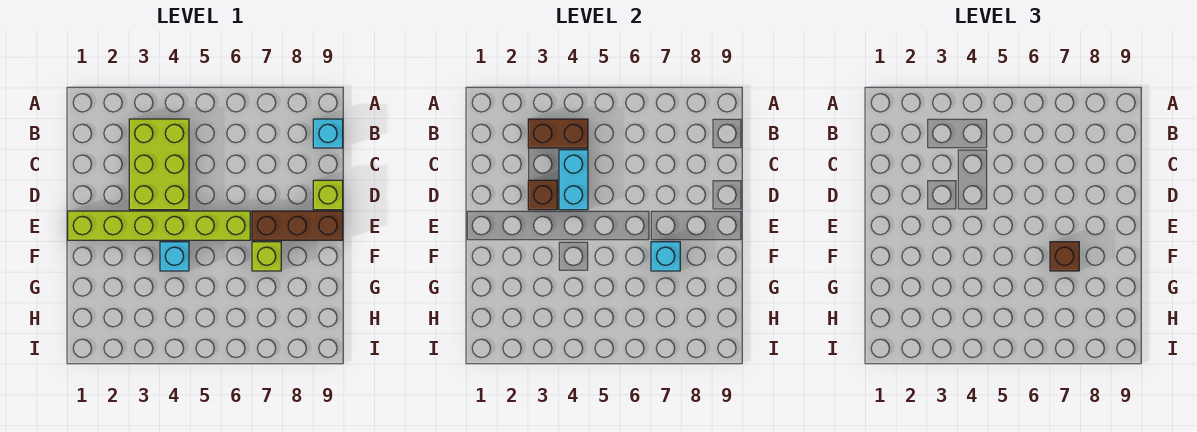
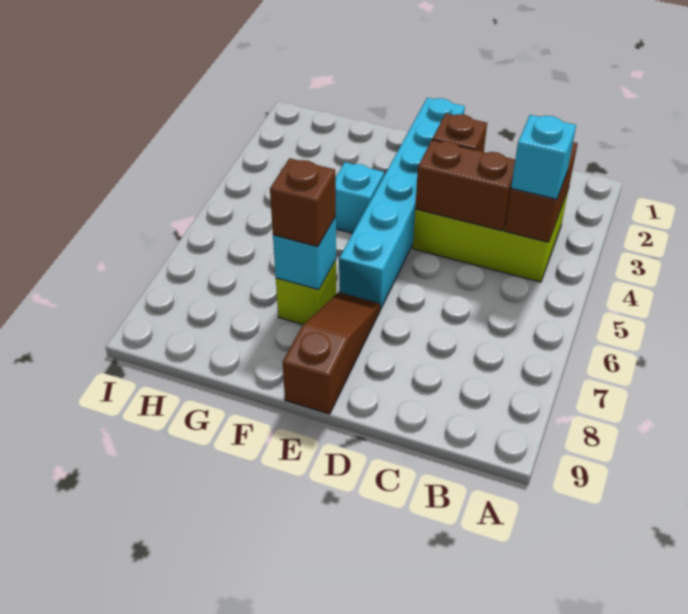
cyan brick B9 level 1 -> cyan brick B4 level 3
cyan brick C4:D4 level 2 -> brown brick C4:D4 level 2
lime brick D9 level 1 -> none
lime brick E1:E6 level 1 -> cyan brick E1:E6 level 1
brown brick E7:E9 level 1 -> brown slope E7:E9 level 1 top 9

